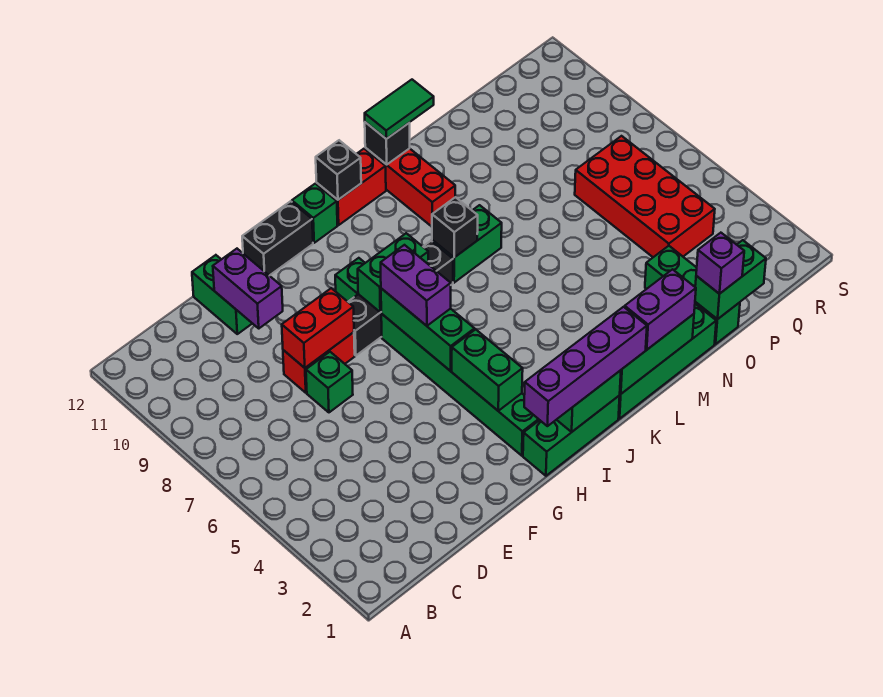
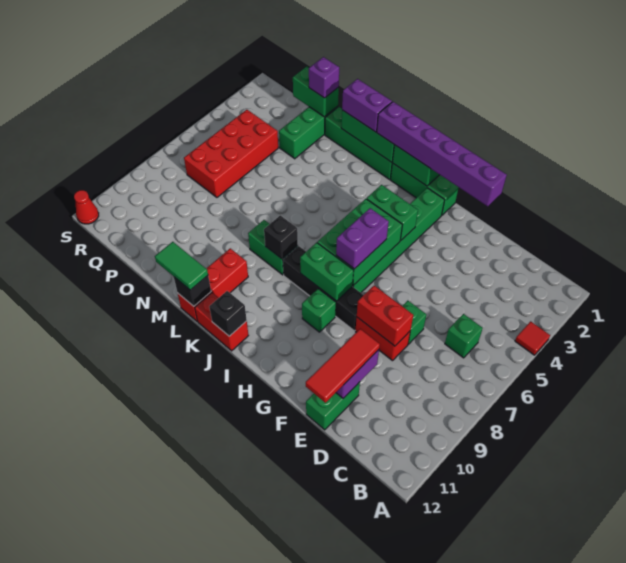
none -> red tile A4 level 1
none -> red tile E10:E12 level 3
black brick G12:H12 level 1 -> none
purple brick H1:K1 level 3 -> purple brick F1:K1 level 3
green brick H3:H4 level 2 -> green brick H4:I4 level 2
green brick H5:H7 level 2 -> green brick H5:I7 level 2
green brick I12 level 1 -> green brick C6 level 1
none -> red cone S12 level 1

